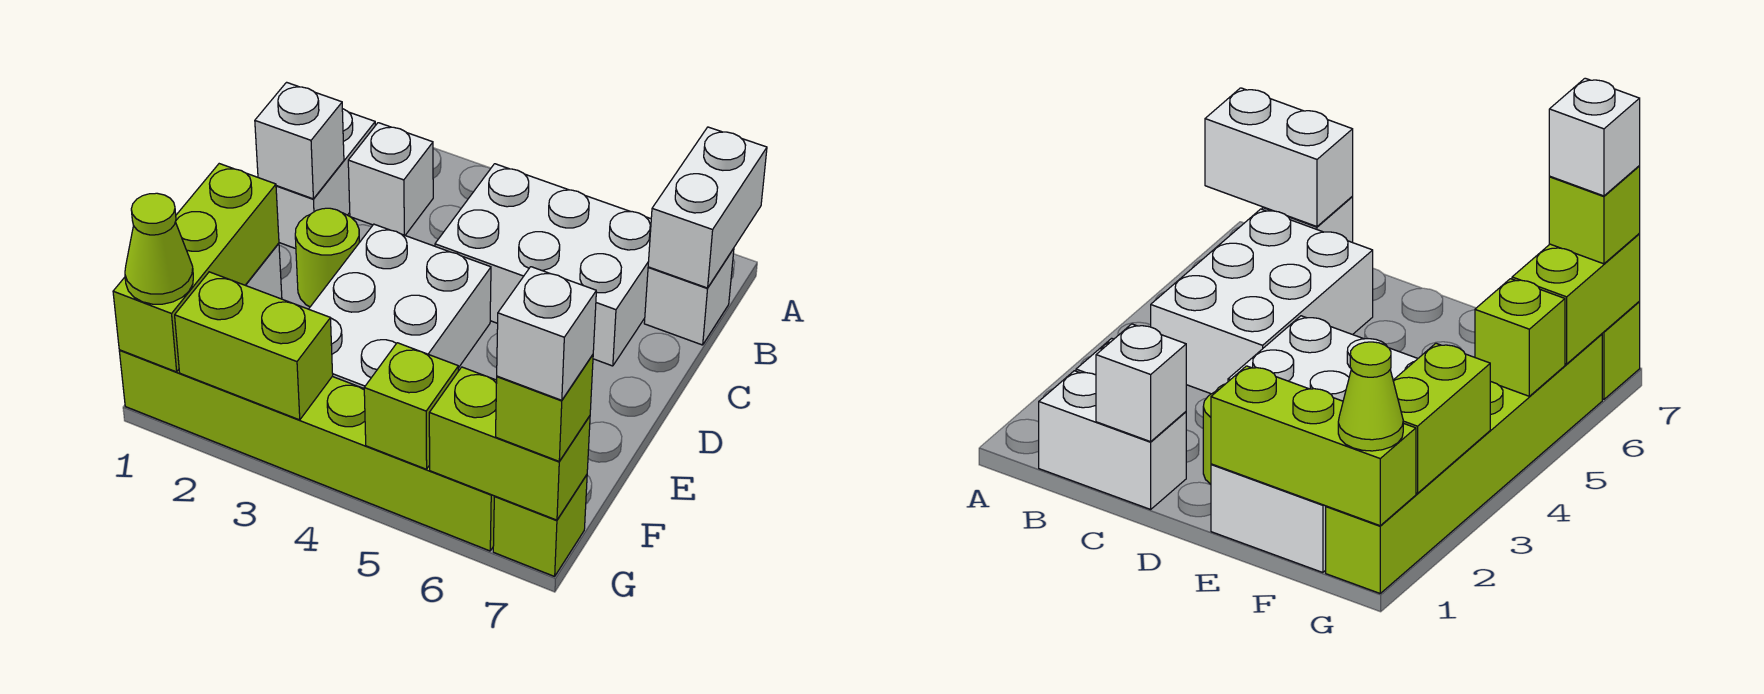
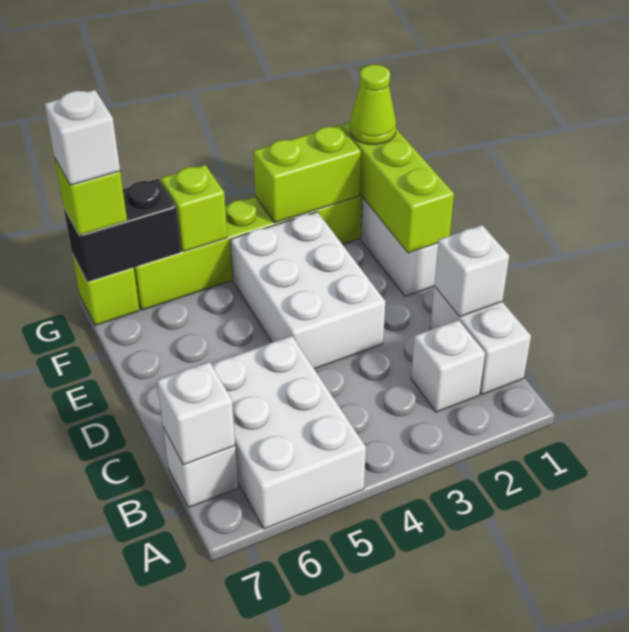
white brick A7:B7 level 2 -> white brick B7 level 2
white brick B4:C6 level 1 -> white brick A5:C6 level 1
lime round brick D2 level 1 -> none
lime brick G6:G7 level 2 -> black brick G6:G7 level 2

